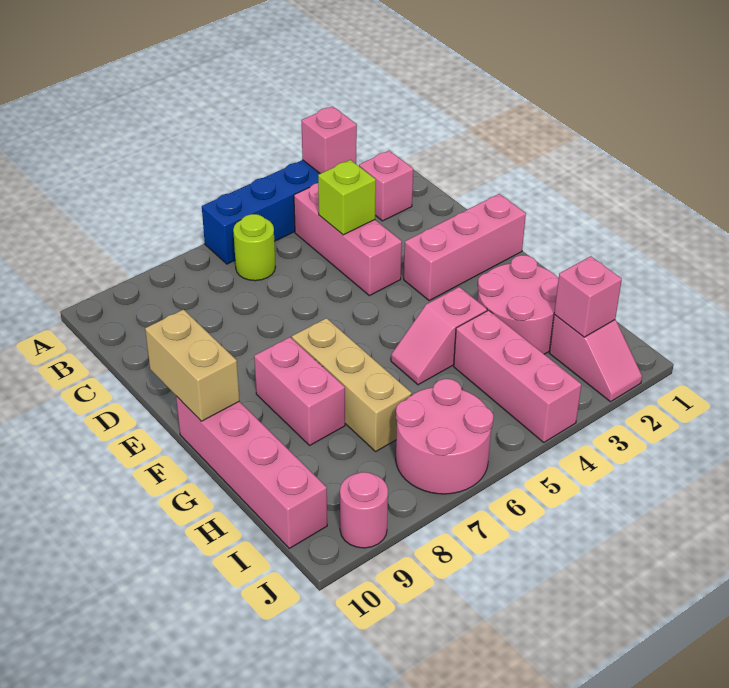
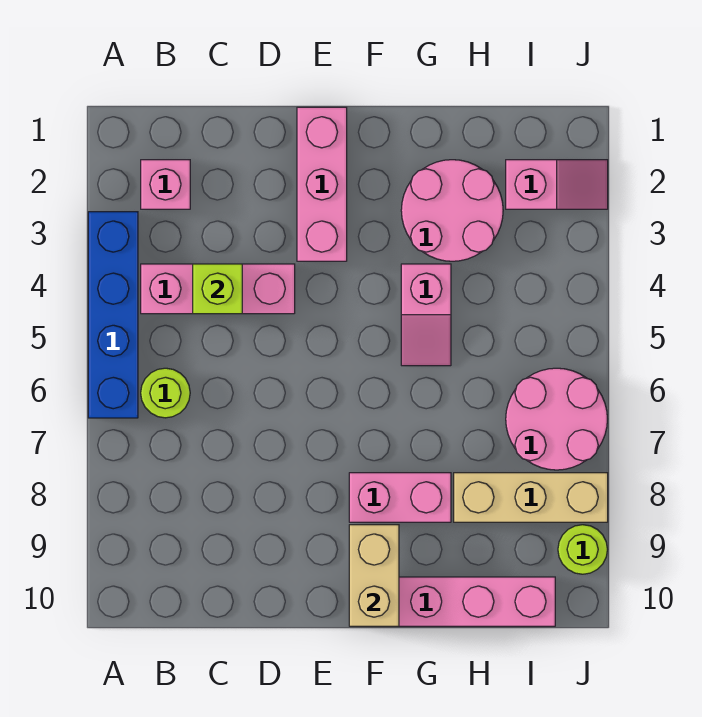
pink brick A3 level 2 -> none
tan brick E10:F10 level 2 -> tan brick F9:F10 level 2
tan brick F7:H7 level 1 -> tan brick H8:J8 level 1
pink brick H4:J4 level 1 -> none
pink brick I2 level 2 -> none
pink round brick J9 level 1 -> lime round brick J9 level 1

